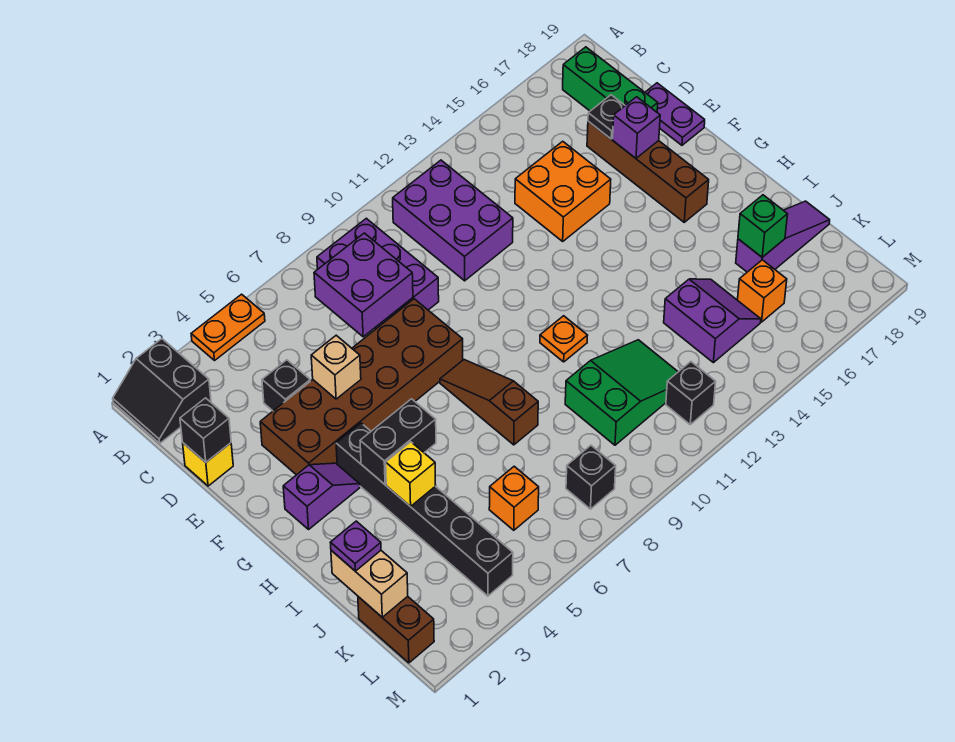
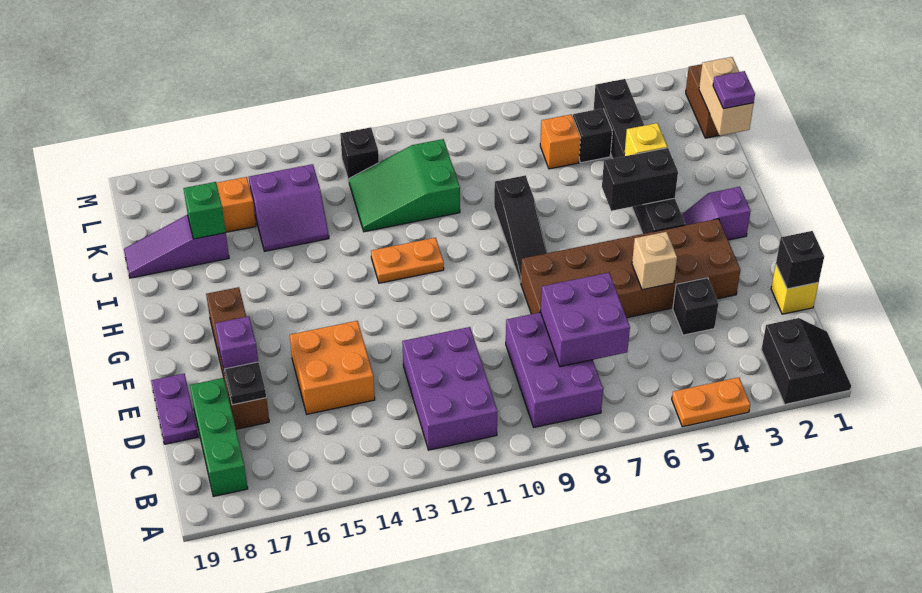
brown slope G8:I8 level 1 top I -> black slope G8:I8 level 1 top I
orange plate H11 level 1 -> orange plate H11:H12 level 1
purple slope J14:K15 level 1 top 14 -> purple slope J14:K15 level 1 top K
black brick L8 level 1 -> black brick K5 level 1

